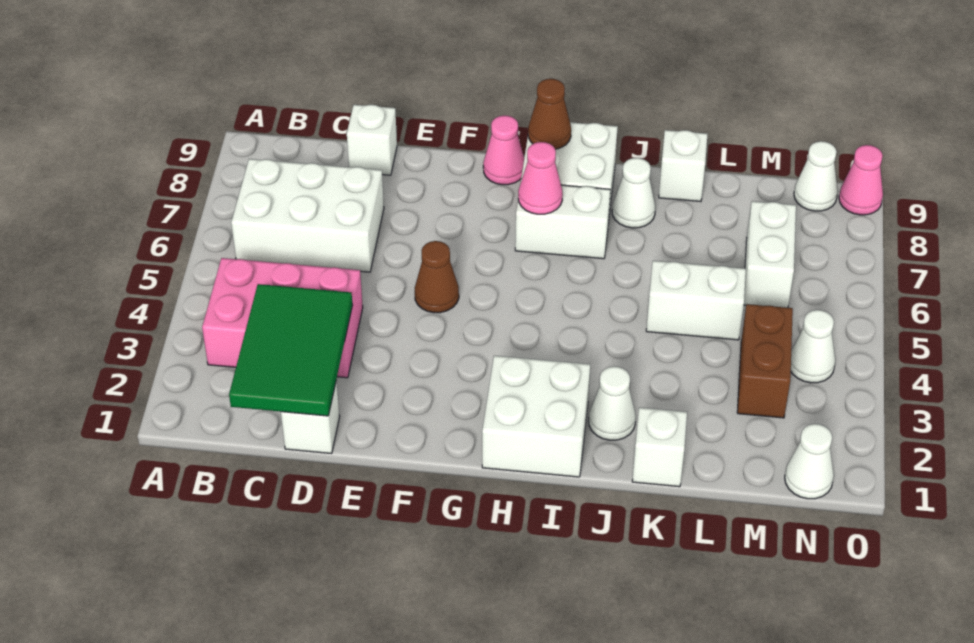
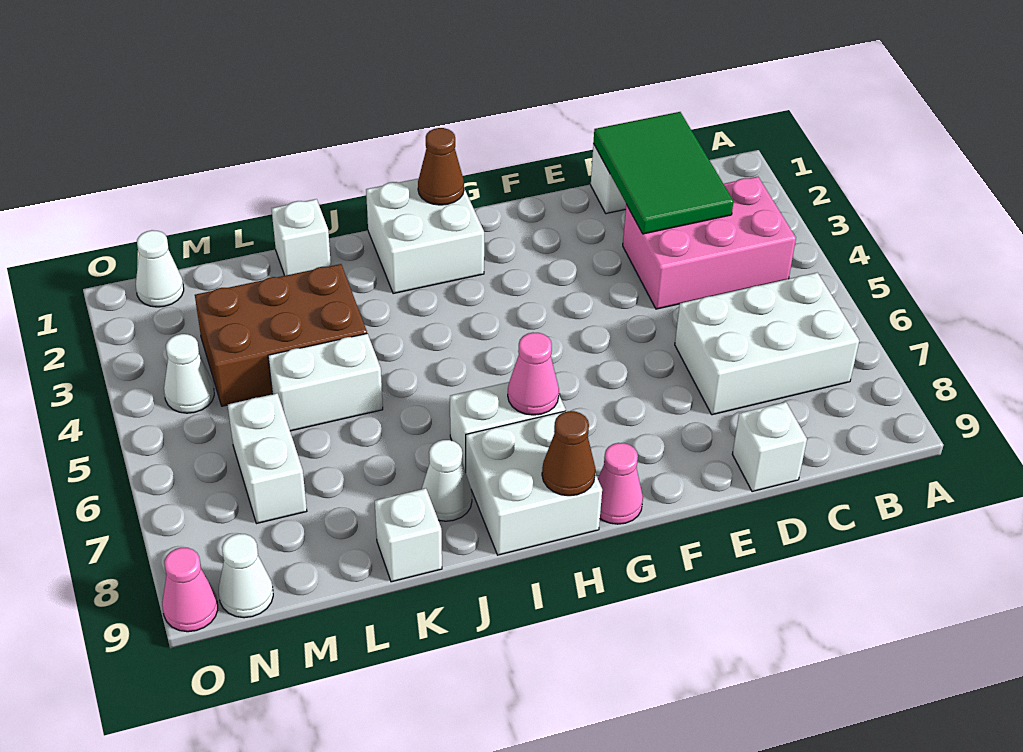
brown cone F5 level 1 -> brown cone H1 level 2
white cone J2 level 1 -> none
brown brick M3:M4 level 1 -> brown brick K3:M4 level 1

